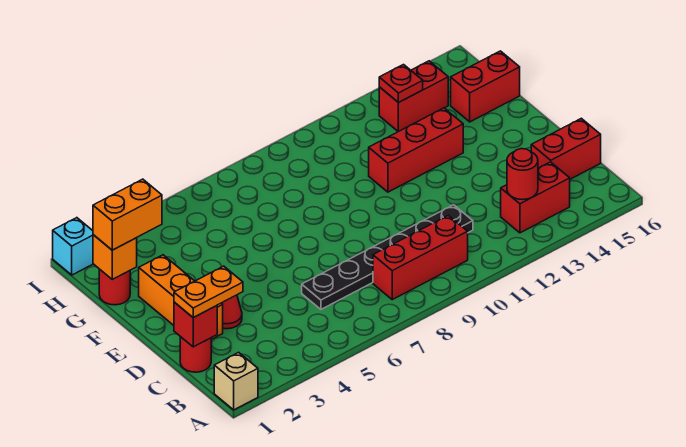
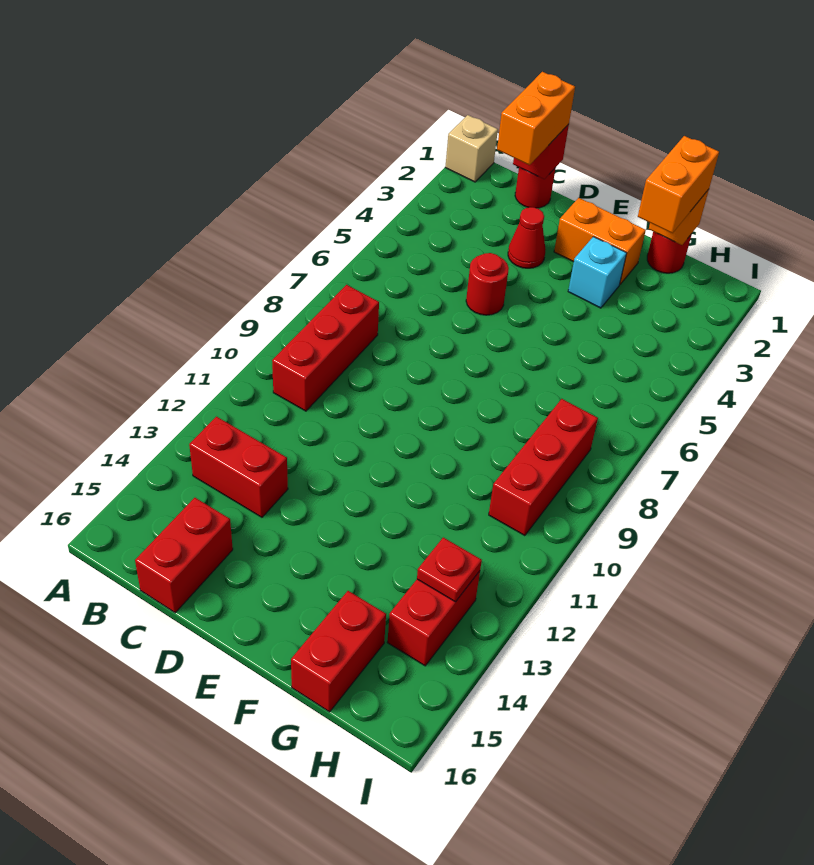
red brick B13:B14 level 1 -> red brick B13:C13 level 1
red round brick B13 level 2 -> red round brick D5 level 1
orange plate C1:C2 level 3 -> orange brick C1:C2 level 3
black plate C6:C11 level 1 -> none
orange brick D2:F2 level 1 -> orange brick E2:F2 level 1
red brick F11:F13 level 1 -> red brick H8:H10 level 1
cyan brick I1 level 1 -> cyan brick F3 level 1

